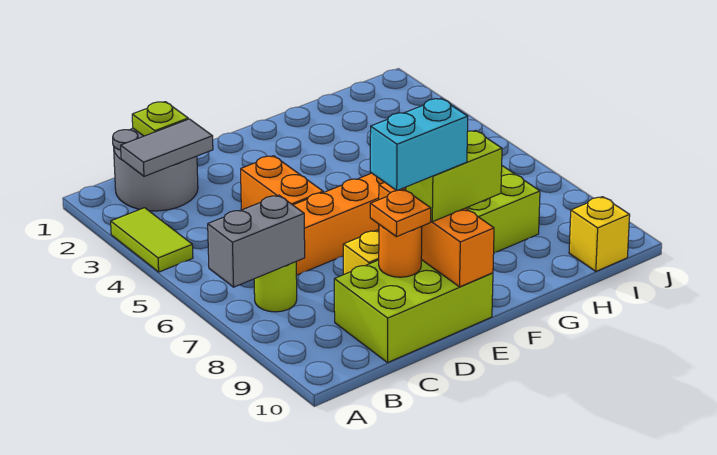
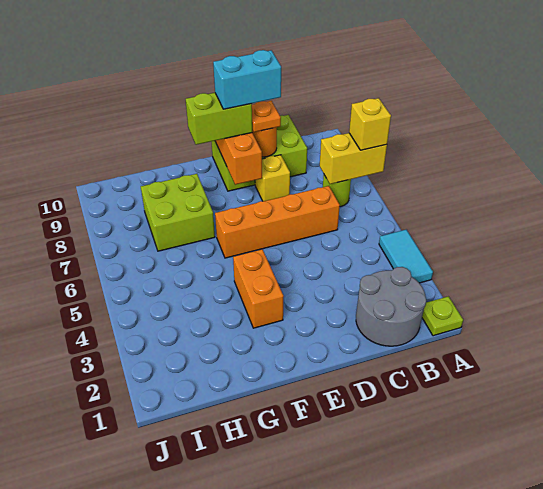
lime tile A3:A4 level 1 -> cyan tile A3:A4 level 1
grey brick A7:B7 level 2 -> yellow brick A7:B7 level 2
grey tile B2:C2 level 2 -> none
lime plate C1 level 2 -> lime plate A1 level 1
orange brick D4:D5 level 1 -> orange brick F3:F4 level 1
yellow brick I10 level 1 -> yellow brick A7 level 3

